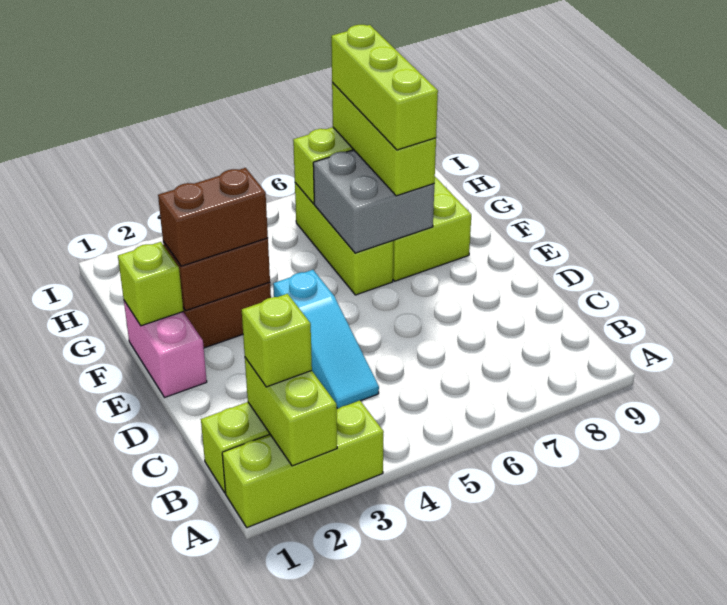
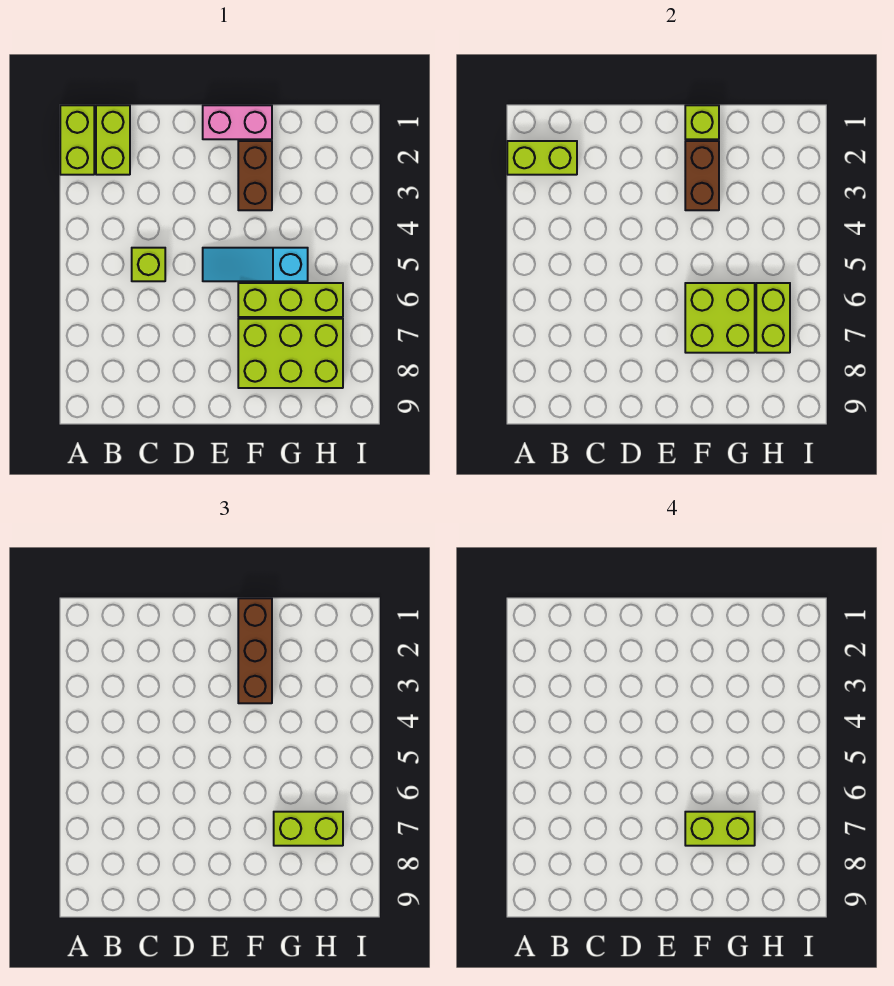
lime brick A1:A3 level 1 -> lime brick A1:A2 level 1
lime brick B2 level 3 -> lime brick C5 level 1
cyan slope C4:E4 level 1 top E -> cyan slope E5:G5 level 1 top G
brown brick F2:F3 level 3 -> brown brick F1:F3 level 3
grey brick F6:G7 level 2 -> lime brick F6:G7 level 2
lime brick F7:H7 level 3 -> lime brick G7:H7 level 3
lime brick F7:H7 level 4 -> lime brick F7:G7 level 4

